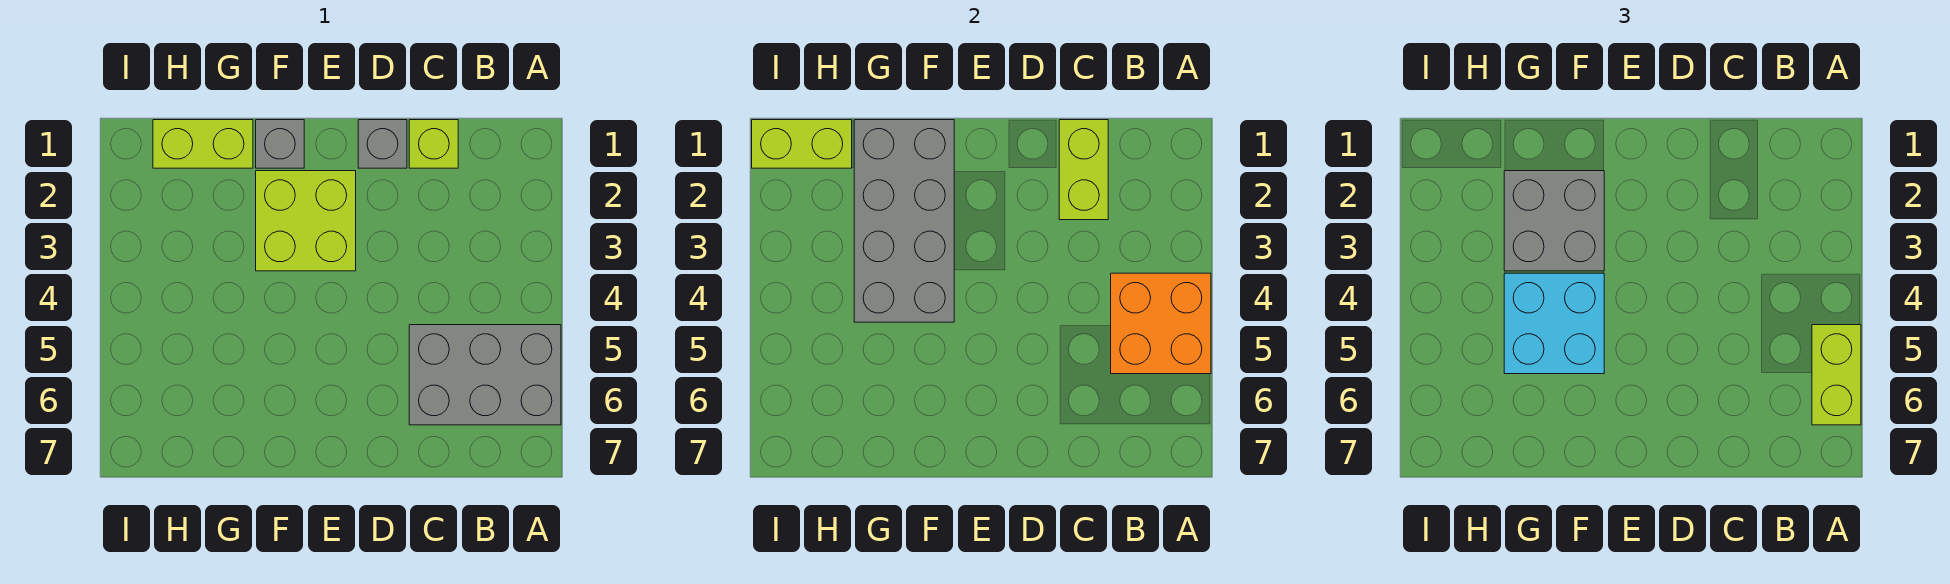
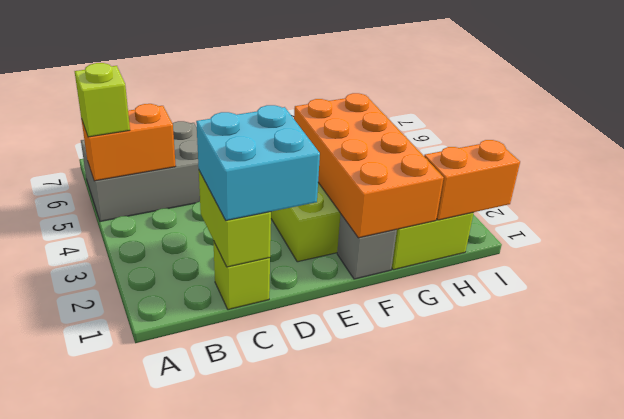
orange brick A4:B5 level 2 -> orange brick A5:B5 level 2
lime brick A5:A6 level 3 -> lime brick A5 level 3
grey brick D1 level 1 -> none
grey brick F1:G4 level 2 -> orange brick F1:G4 level 2
grey brick F2:G3 level 3 -> none
cyan brick F4:G5 level 3 -> cyan brick C1:D2 level 3
lime brick H1:I1 level 2 -> orange brick H1:I1 level 2

